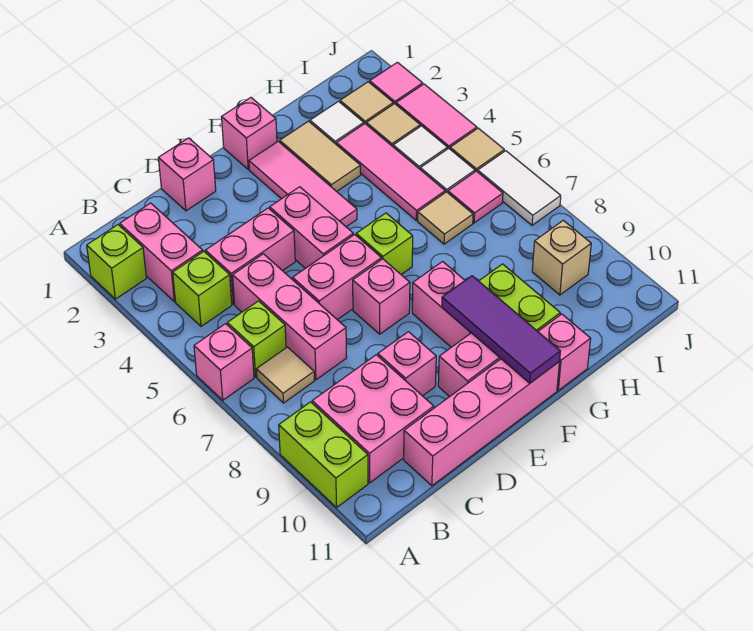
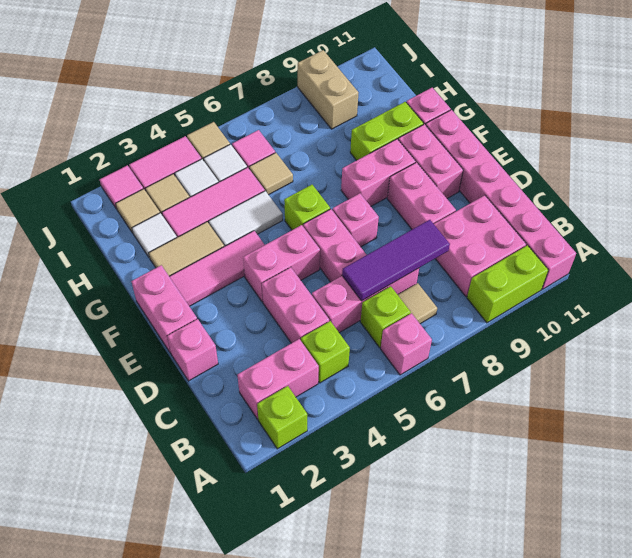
pink brick C11:F11 level 1 -> pink brick A11:F11 level 1
pink brick D9 level 1 -> pink brick D9:E9 level 1
pink brick F1 level 1 -> pink brick E1:F1 level 1
purple tile F9:F11 level 2 -> purple tile C6:C8 level 2
tan brick I9 level 1 -> tan brick I9:J9 level 1
white tile J6:J7 level 1 -> white tile G4:G5 level 1

